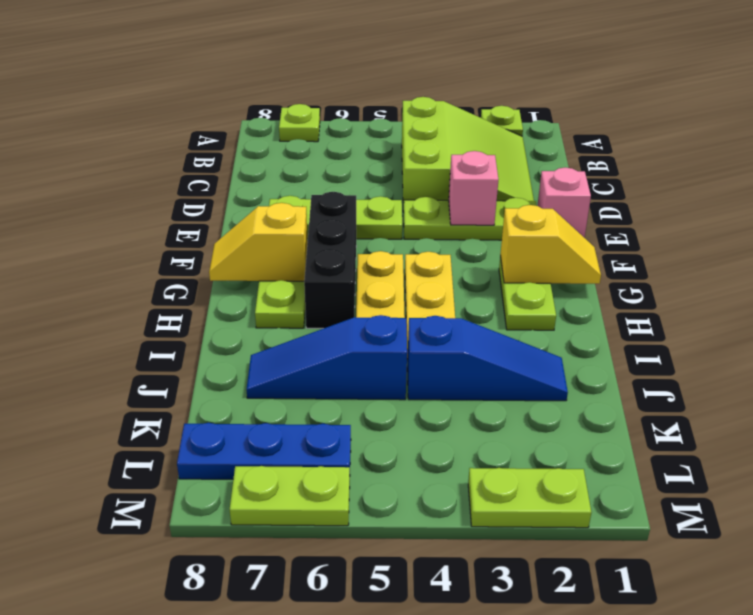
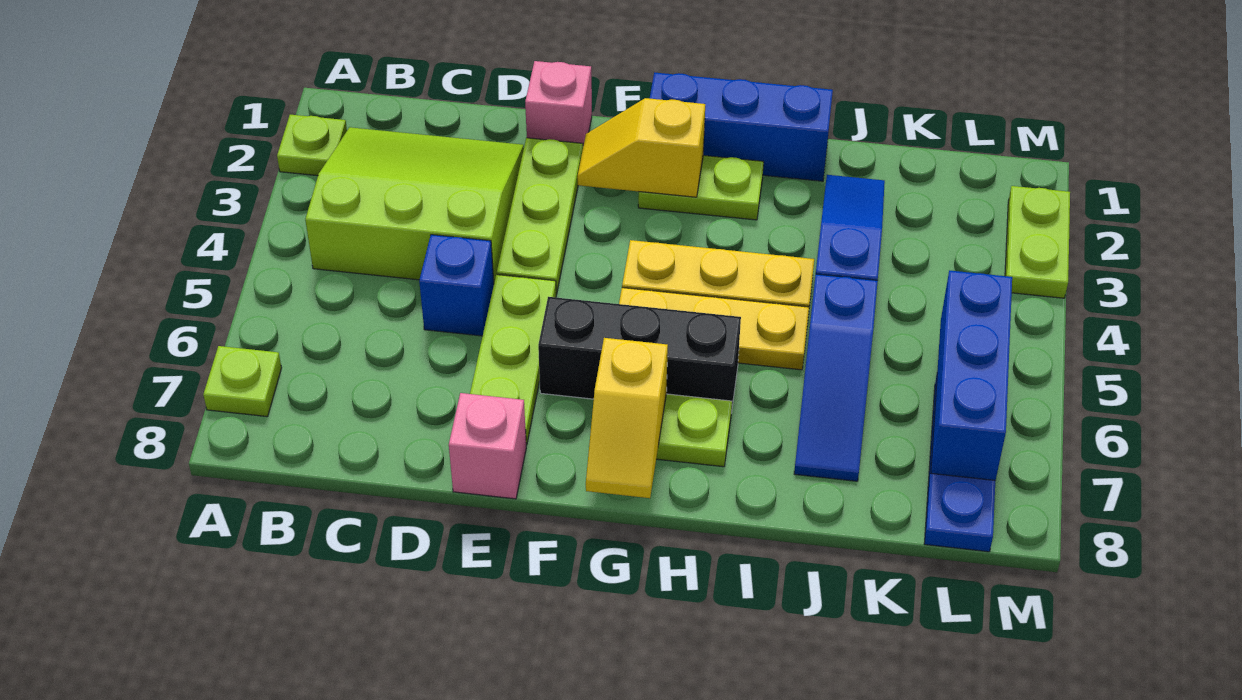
none -> blue brick D5 level 1
pink brick E3 level 2 -> pink brick E8 level 1
none -> blue brick G1:I1 level 1
yellow slope G1:G2 level 2 top 2 -> yellow slope F2:G2 level 2 top G
none -> blue brick L5:L7 level 2
lime plate M6:M7 level 1 -> none

